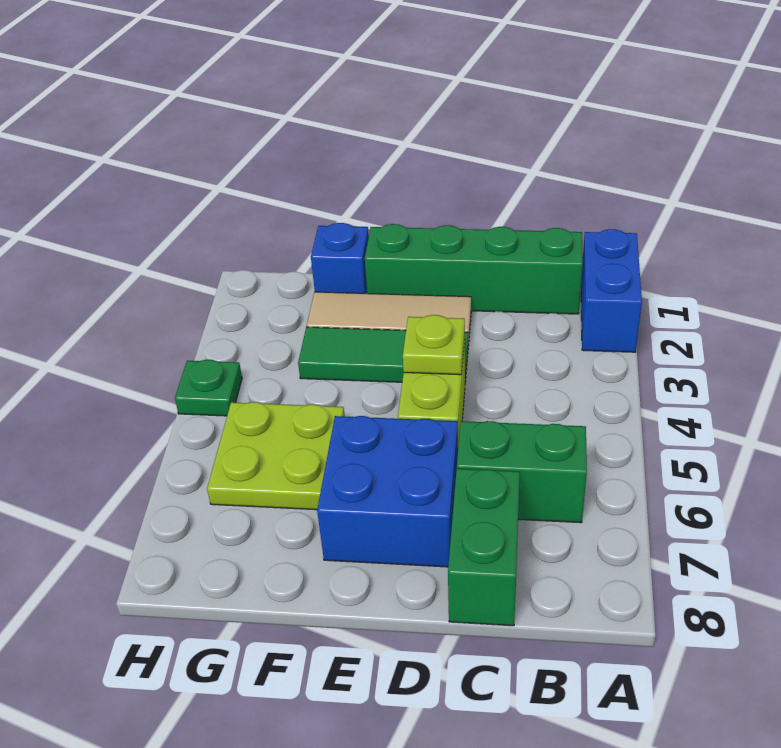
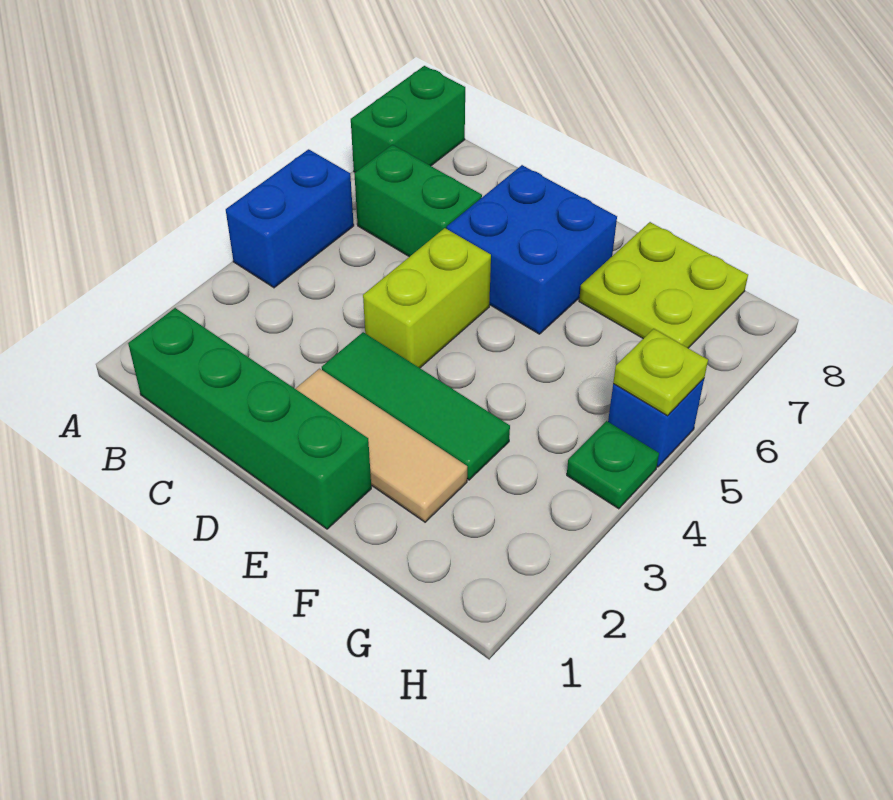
blue brick A1:A2 level 1 -> blue brick A4:A5 level 1
green brick C7:C8 level 1 -> green brick A7:A8 level 1
lime plate D4 level 2 -> lime plate H5 level 2
blue brick F1 level 1 -> blue brick H5 level 1
lime plate F5:G6 level 1 -> lime plate F7:G8 level 1

